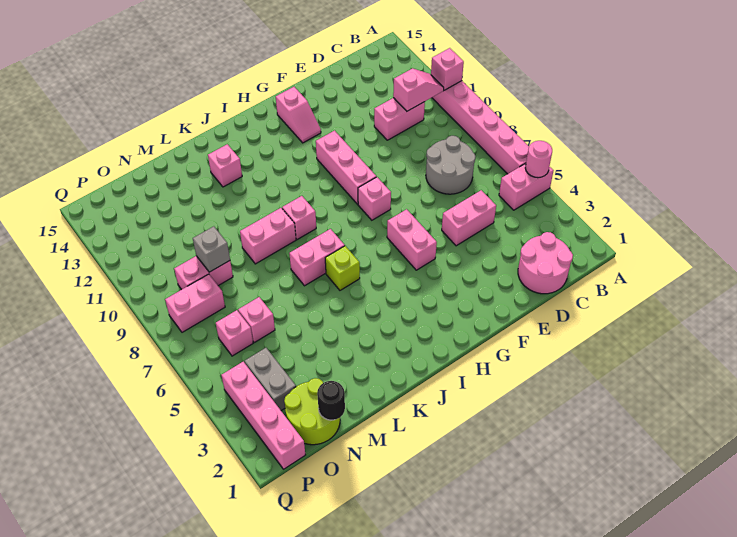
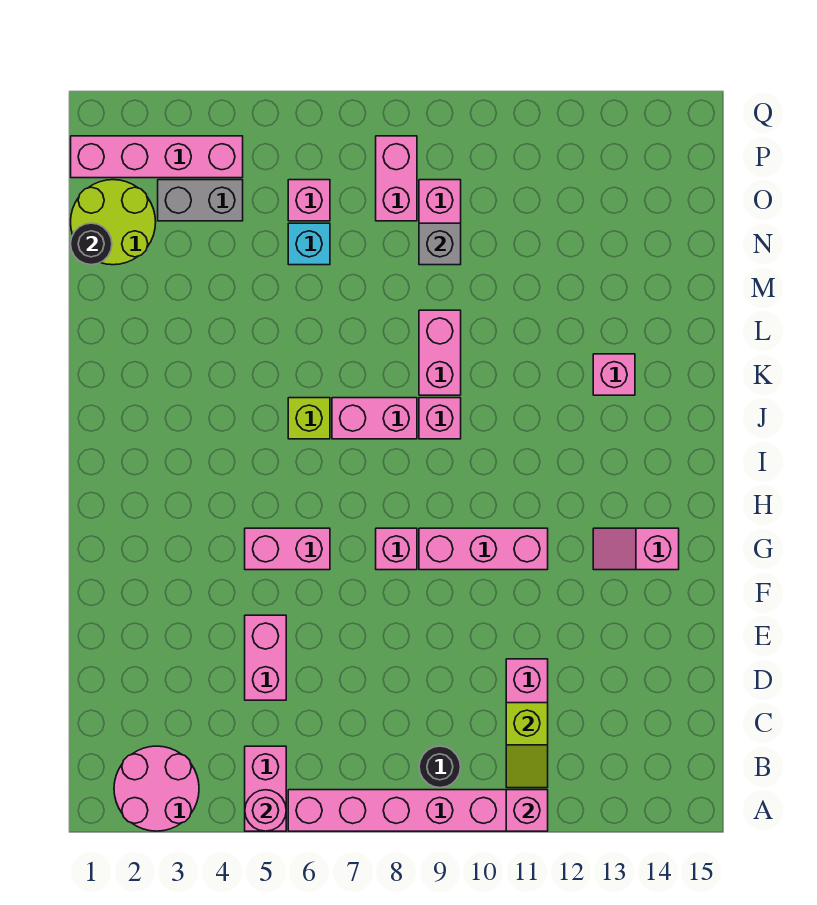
none -> black round brick B9 level 1
pink slope B11:C11 level 2 top C -> lime slope B11:C11 level 2 top C
pink round brick C1:D2 level 1 -> pink round brick A2:B3 level 1
grey round brick C7:D8 level 1 -> none
pink brick J7:K7 level 1 -> pink brick J7:J8 level 1
pink brick N6 level 1 -> cyan brick N6 level 1

